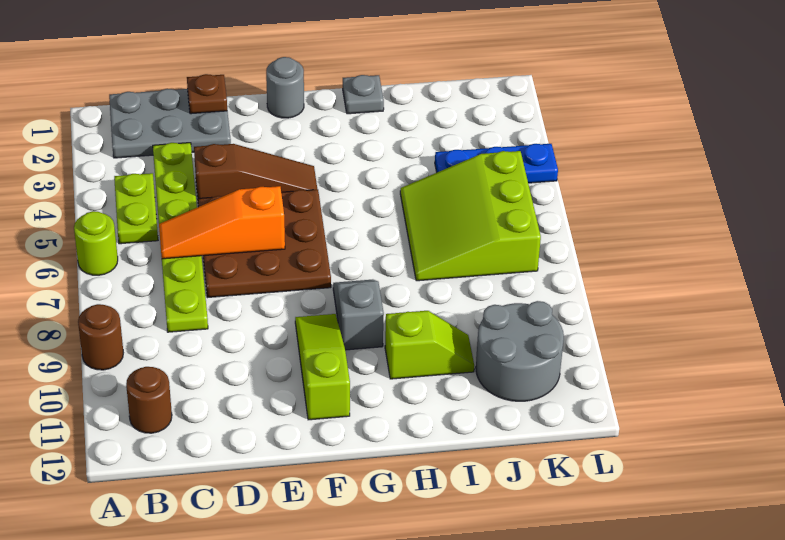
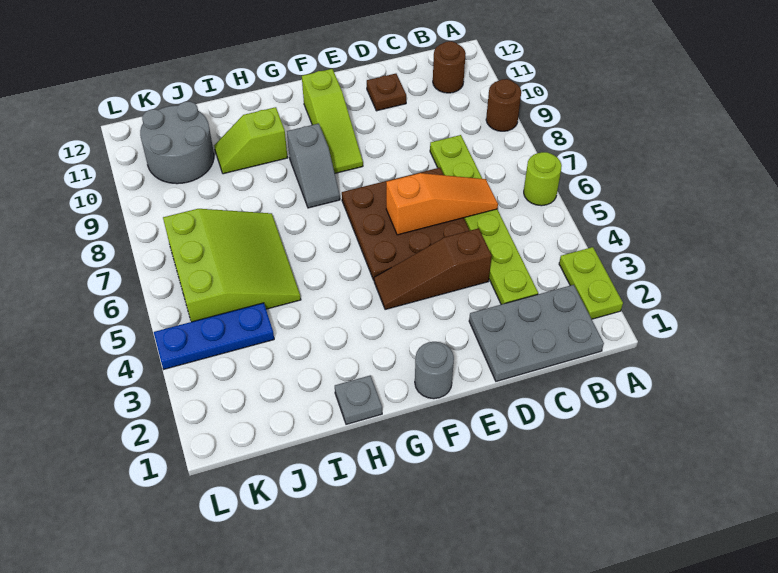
lime plate B4:B5 level 1 -> lime plate A2:A3 level 1
brown plate D1 level 2 -> brown plate D11 level 1

